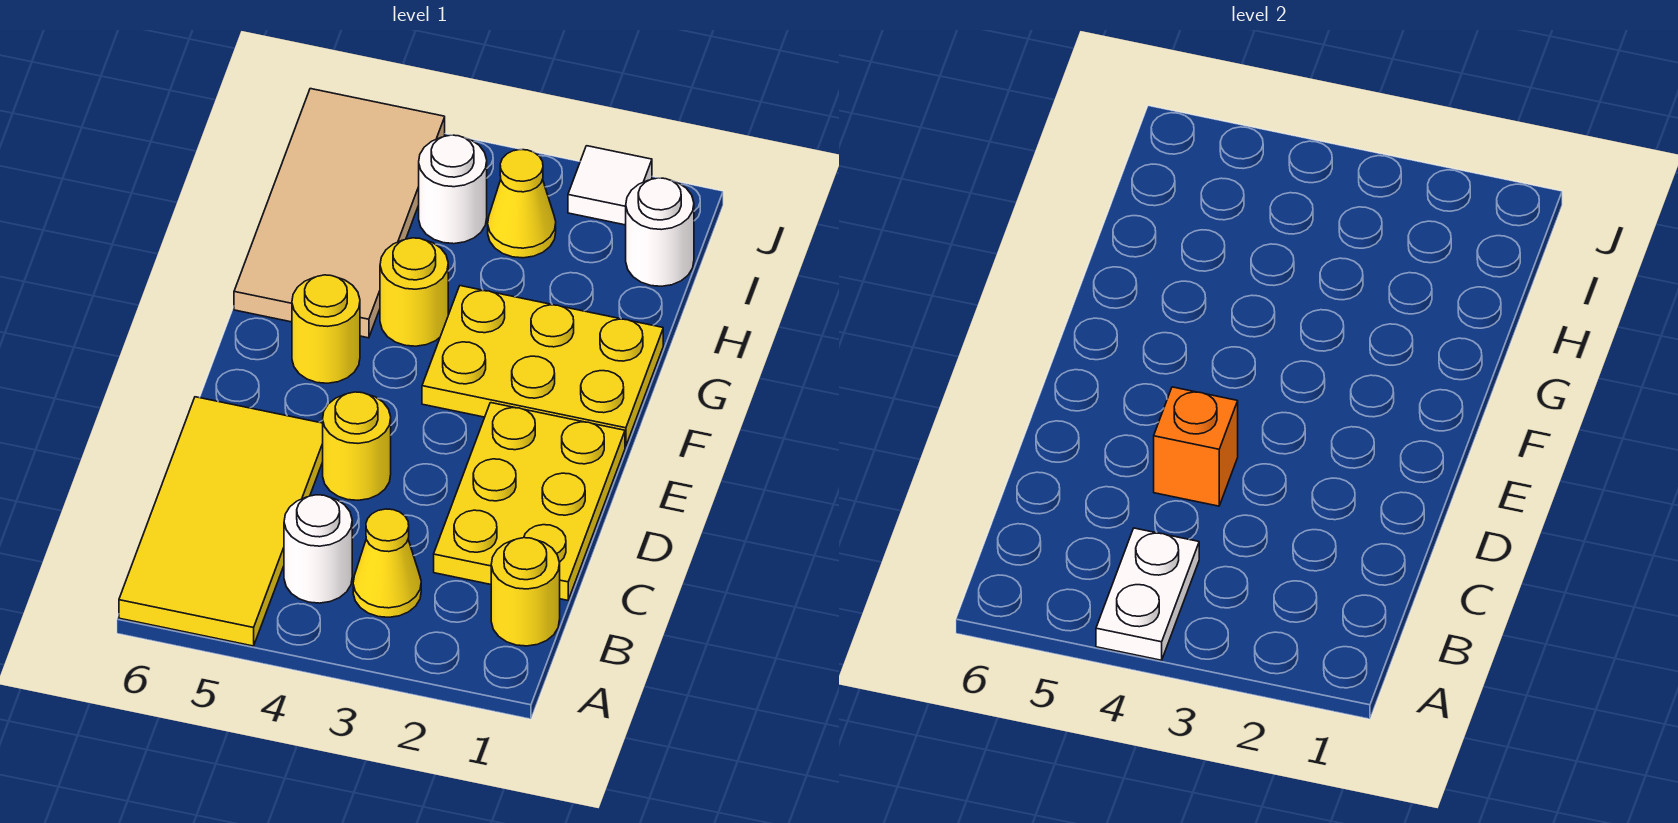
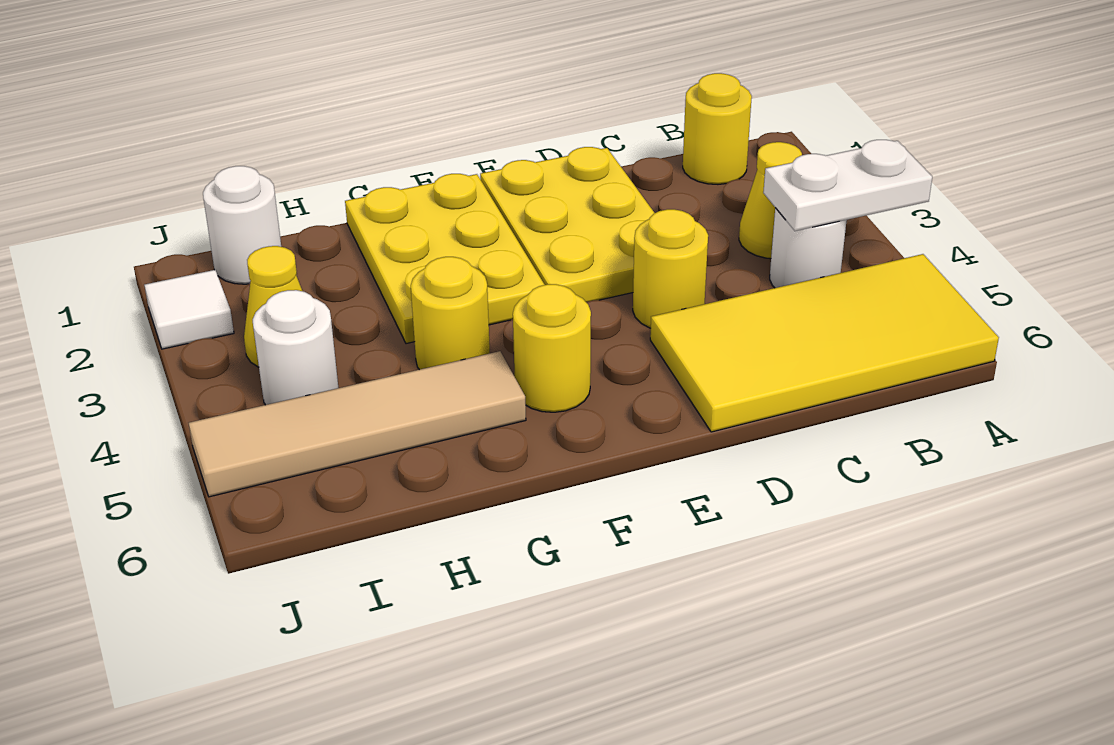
yellow plate C1:E2 level 1 -> yellow plate D1:E3 level 1
orange brick D4 level 2 -> none
tan tile G5:J6 level 1 -> tan tile G5:J5 level 1

